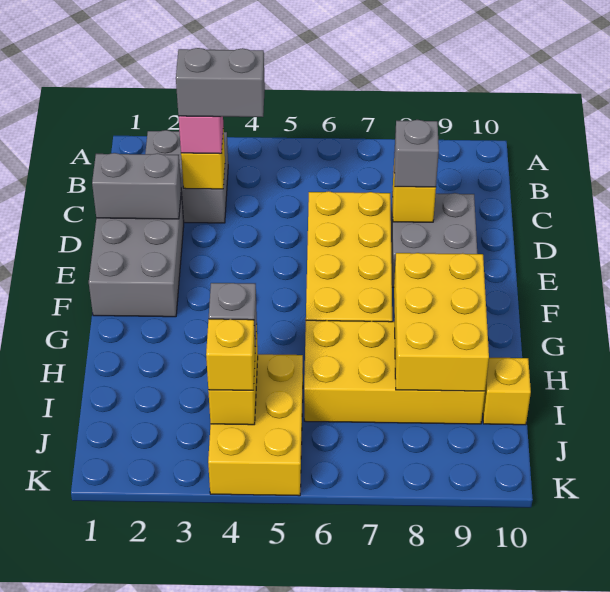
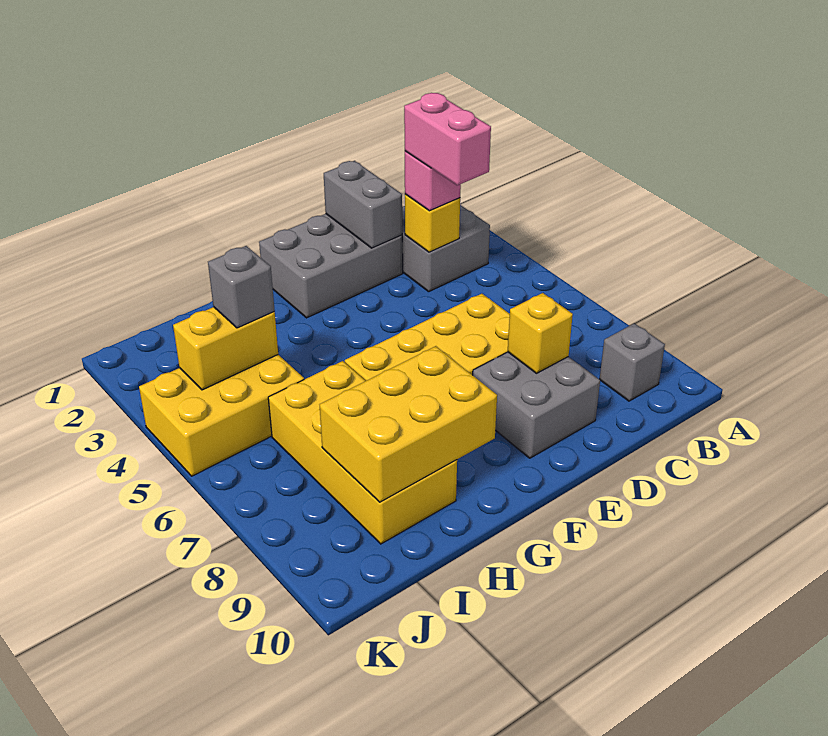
grey brick C3:C4 level 4 -> pink brick C3:C4 level 4
grey brick D8 level 3 -> grey brick B9 level 1
yellow brick I10 level 1 -> none
yellow brick J4 level 3 -> none

